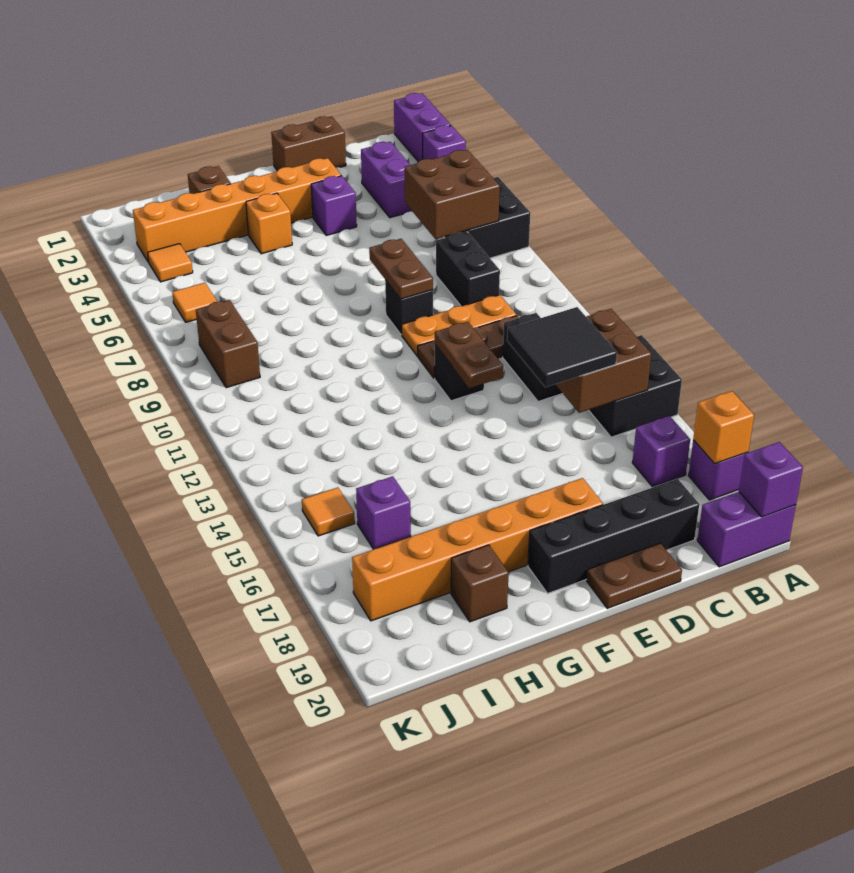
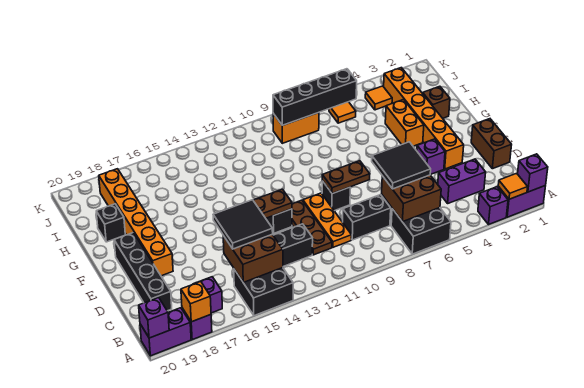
purple brick A20:B20 level 1 -> purple brick A19:A20 level 1
none -> black tile C6:D7 level 3
brown plate D20:E20 level 1 -> none
orange brick G4 level 1 -> orange brick G4:H4 level 1
brown brick H19 level 1 -> black brick H19 level 1
purple brick I16 level 1 -> purple brick A1 level 2
none -> black brick J6:J9 level 2
brown brick J8:J9 level 1 -> orange brick J8:J9 level 1
orange tile J15 level 1 -> orange tile A2 level 2

